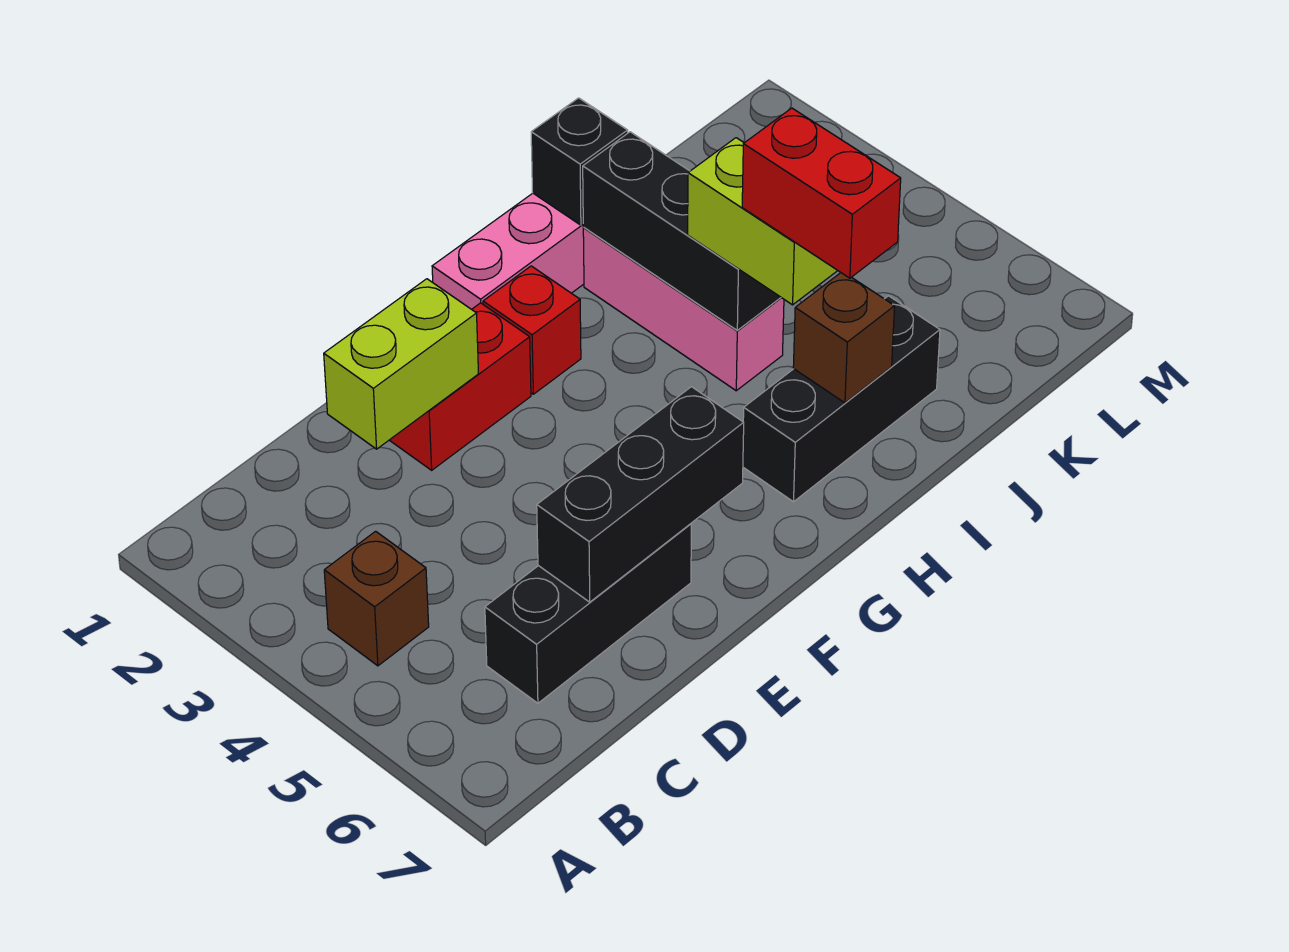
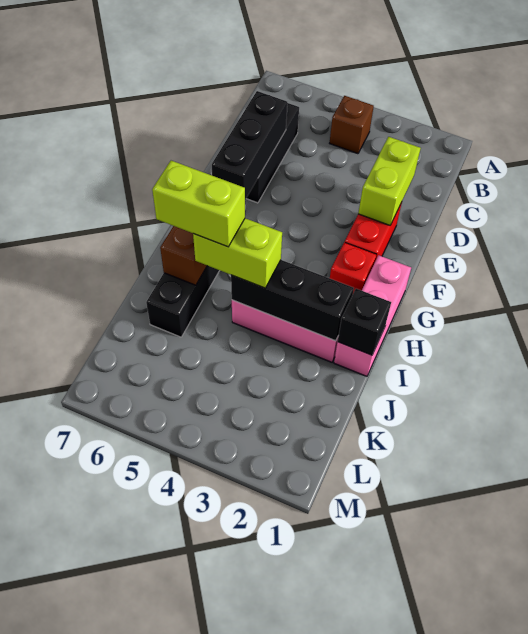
red brick I5:I6 level 4 -> lime brick I5:I6 level 4

